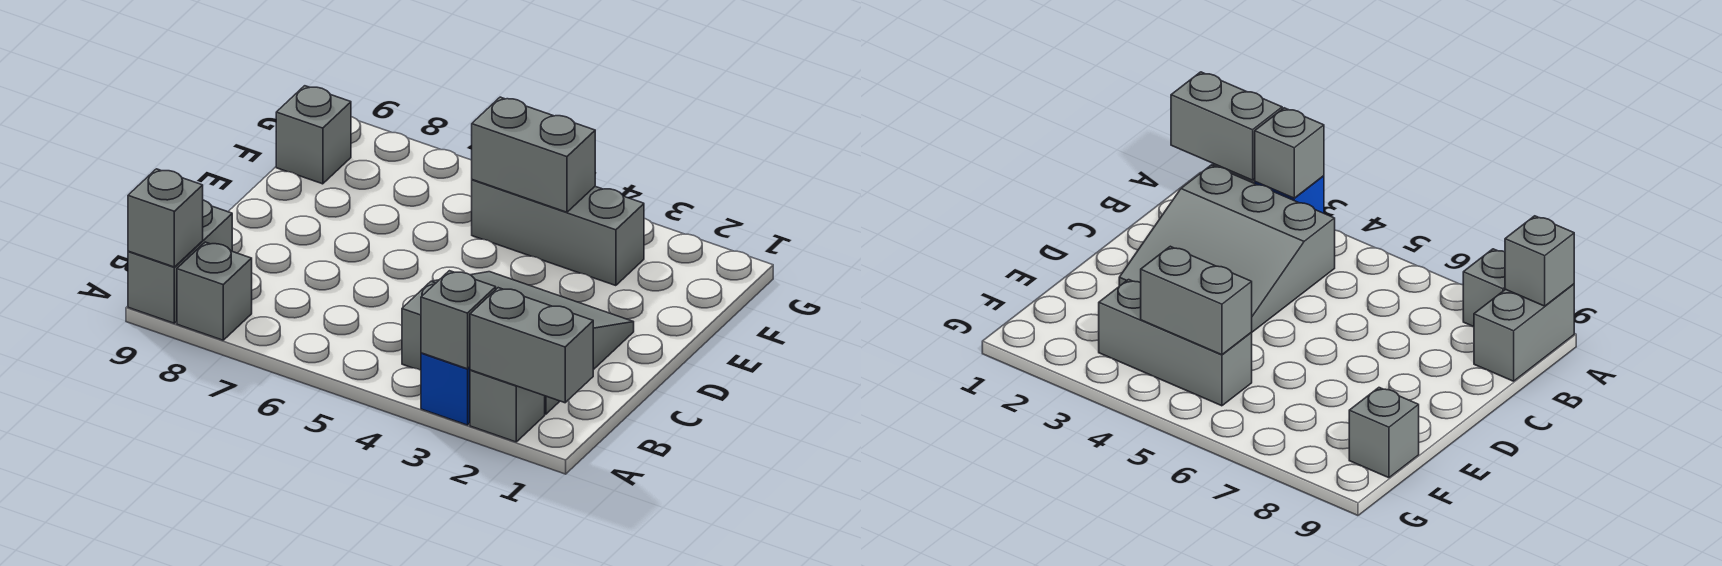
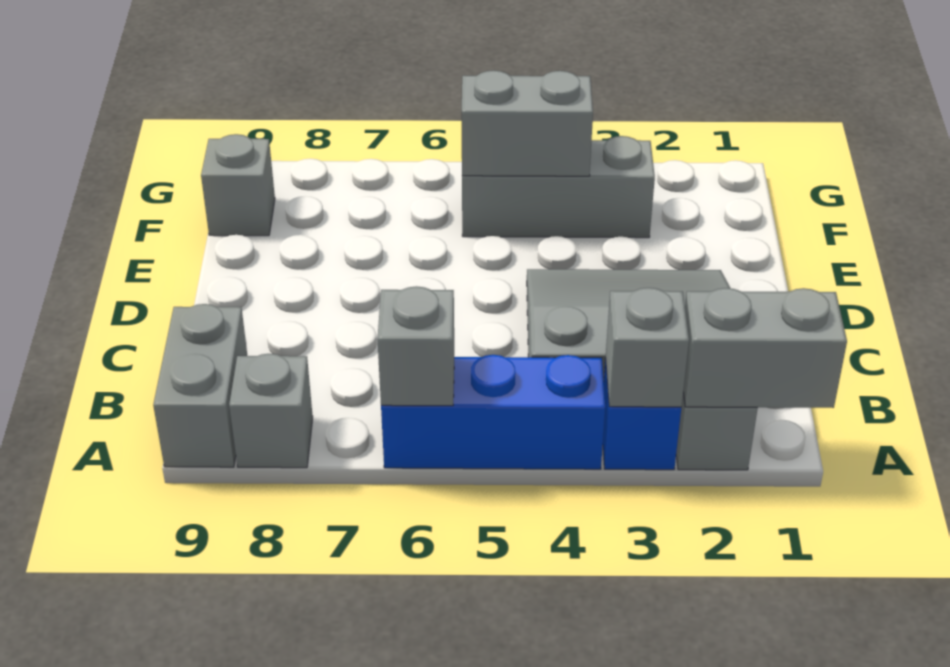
none -> blue brick A4:A6 level 1
grey brick A9 level 2 -> grey brick A6 level 2

